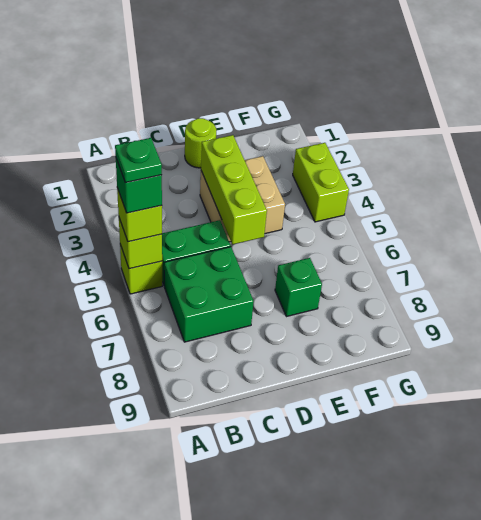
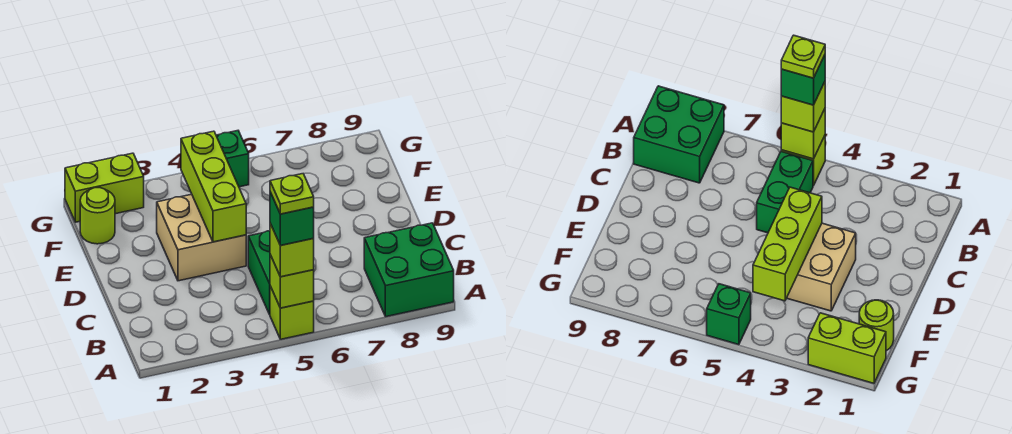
green plate A5 level 5 -> lime plate A5 level 5
green brick B6:C7 level 1 -> green brick A8:B9 level 1
lime round brick D1 level 1 -> lime round brick F1 level 1
lime brick D3:D5 level 2 -> lime brick D4:F4 level 2
green brick E7 level 1 -> green brick G5 level 1
lime brick G3:G4 level 1 -> lime brick G1:G2 level 1

